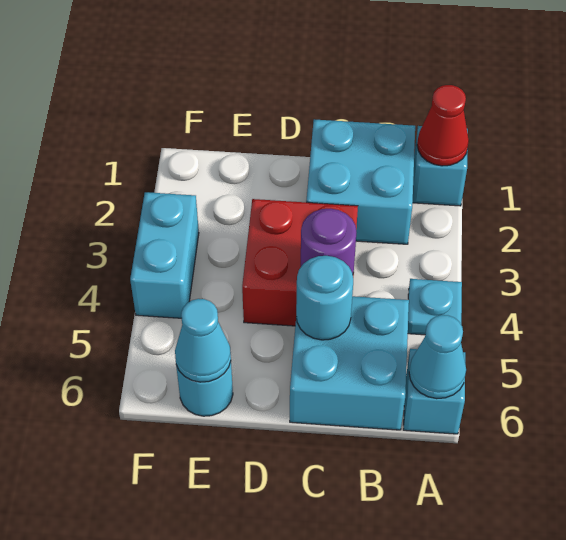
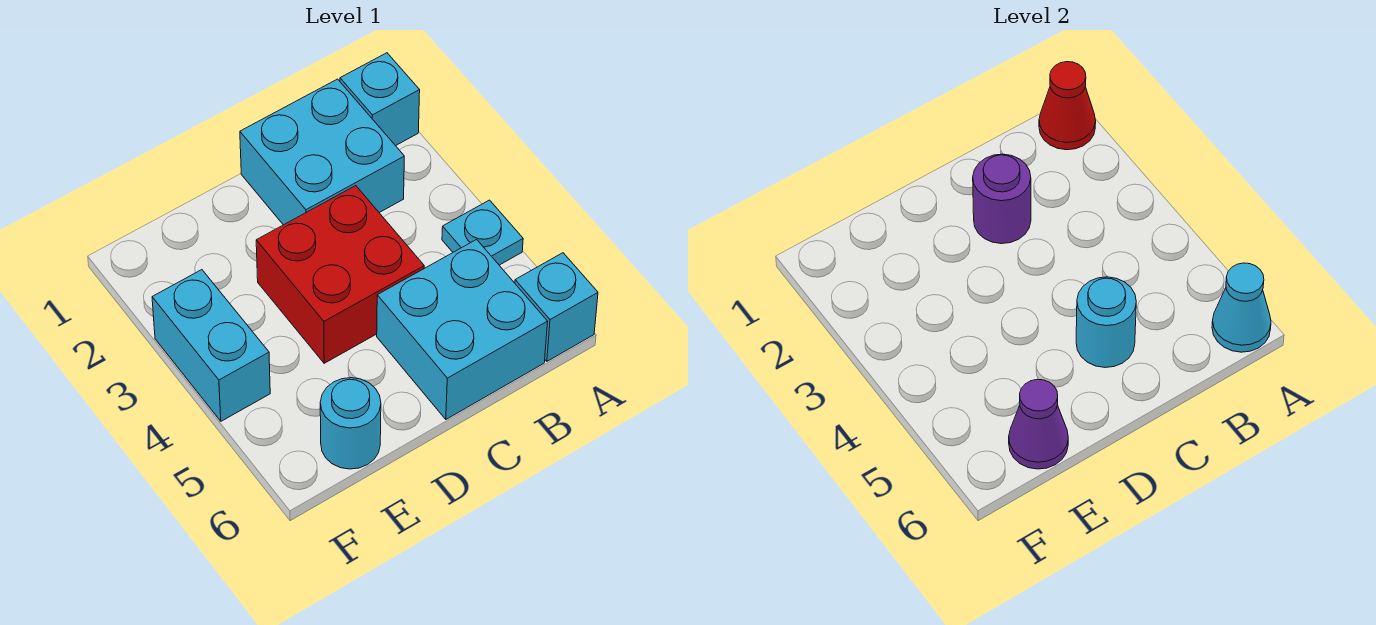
purple round brick C4 level 2 -> purple round brick C2 level 2
cyan cone E6 level 2 -> purple cone E6 level 2

